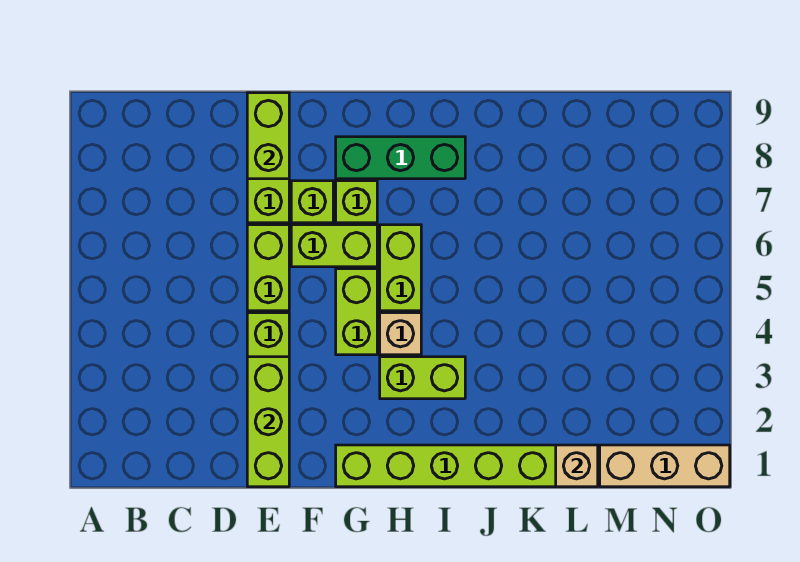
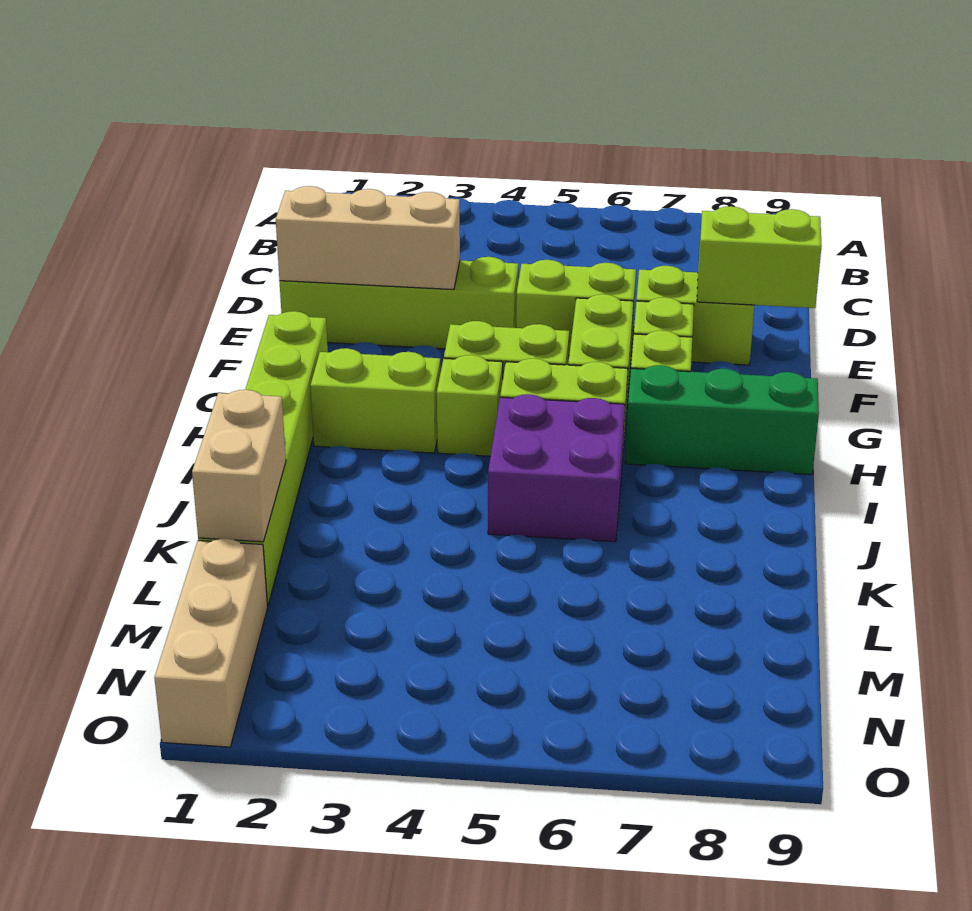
lime brick E1:E3 level 2 -> tan brick E1:E3 level 2
green brick G8:I8 level 1 -> green brick H7:H9 level 1
lime brick H3:I3 level 1 -> lime brick H2:H3 level 1
tan brick H4 level 1 -> lime brick H4 level 1
none -> purple brick I5:J6 level 1
tan brick L1 level 2 -> tan brick K1:L1 level 2

